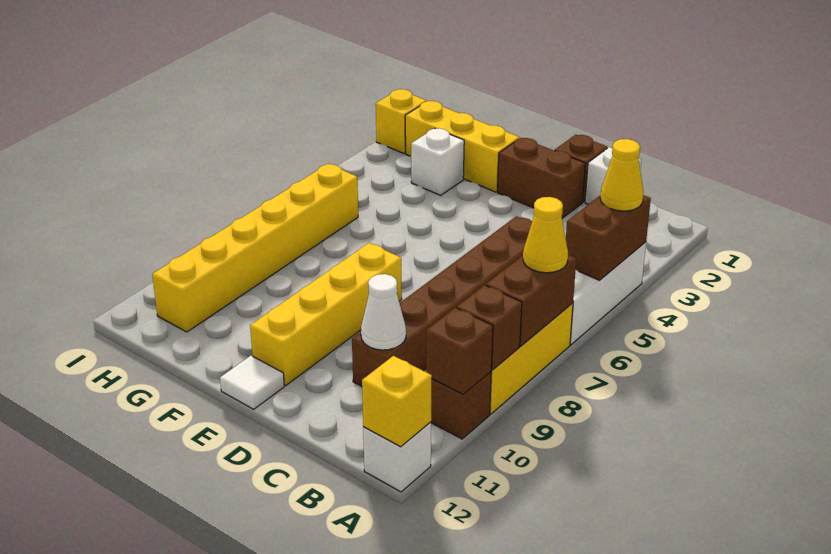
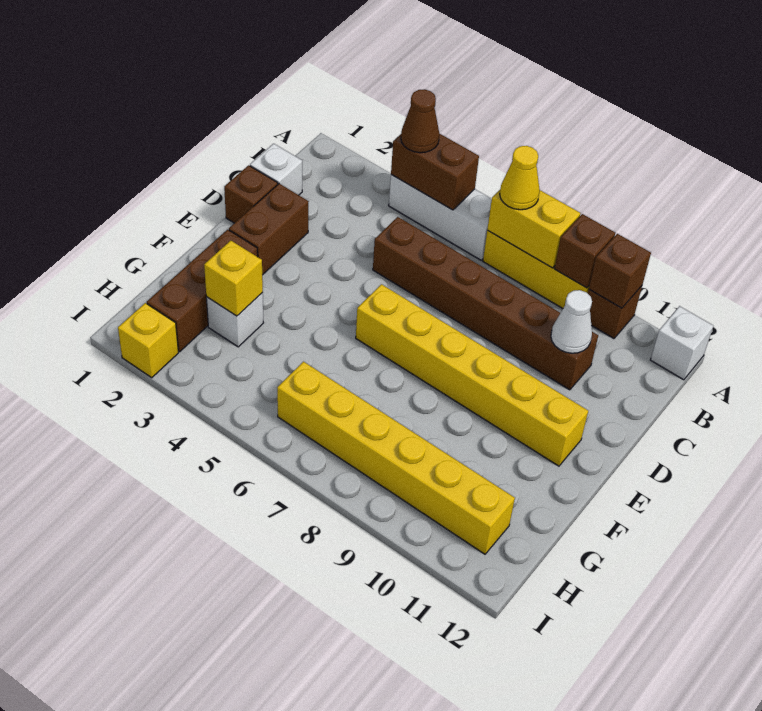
yellow cone A4 level 3 -> brown cone A4 level 3
brown brick A7:A8 level 2 -> yellow brick A7:A8 level 2
yellow brick A12 level 2 -> yellow brick G3 level 2
yellow brick E8:E11 level 1 -> yellow brick E6:E11 level 1
white tile E12 level 1 -> none
yellow brick F2:H2 level 1 -> brown brick F2:H2 level 1

